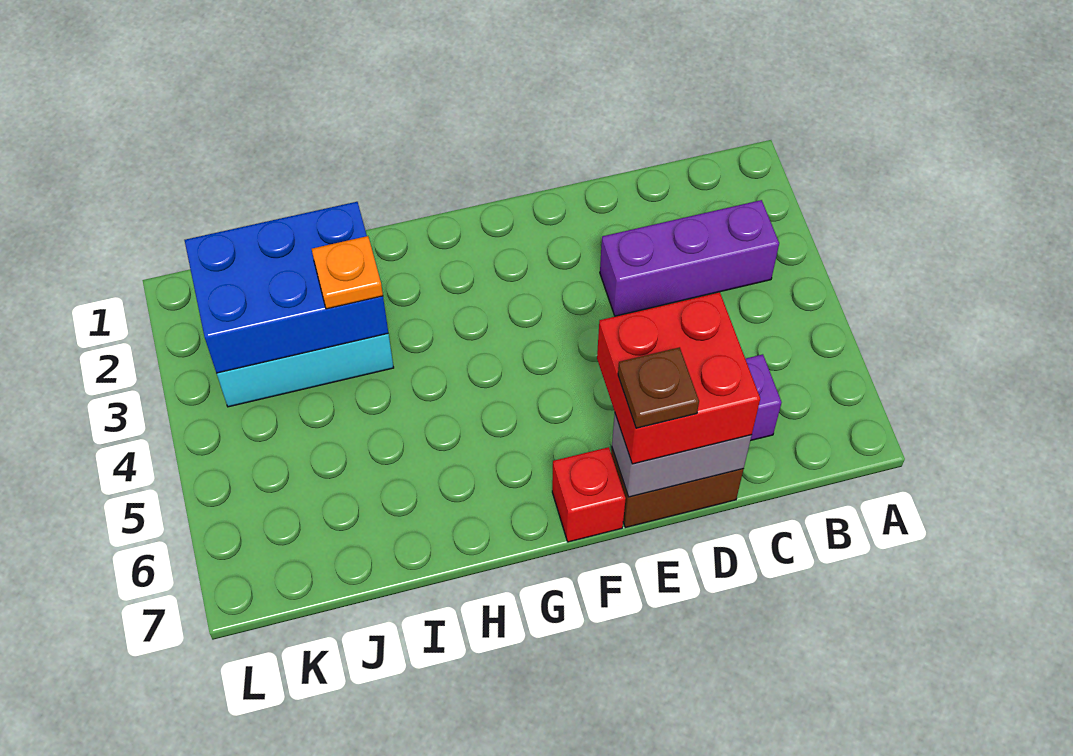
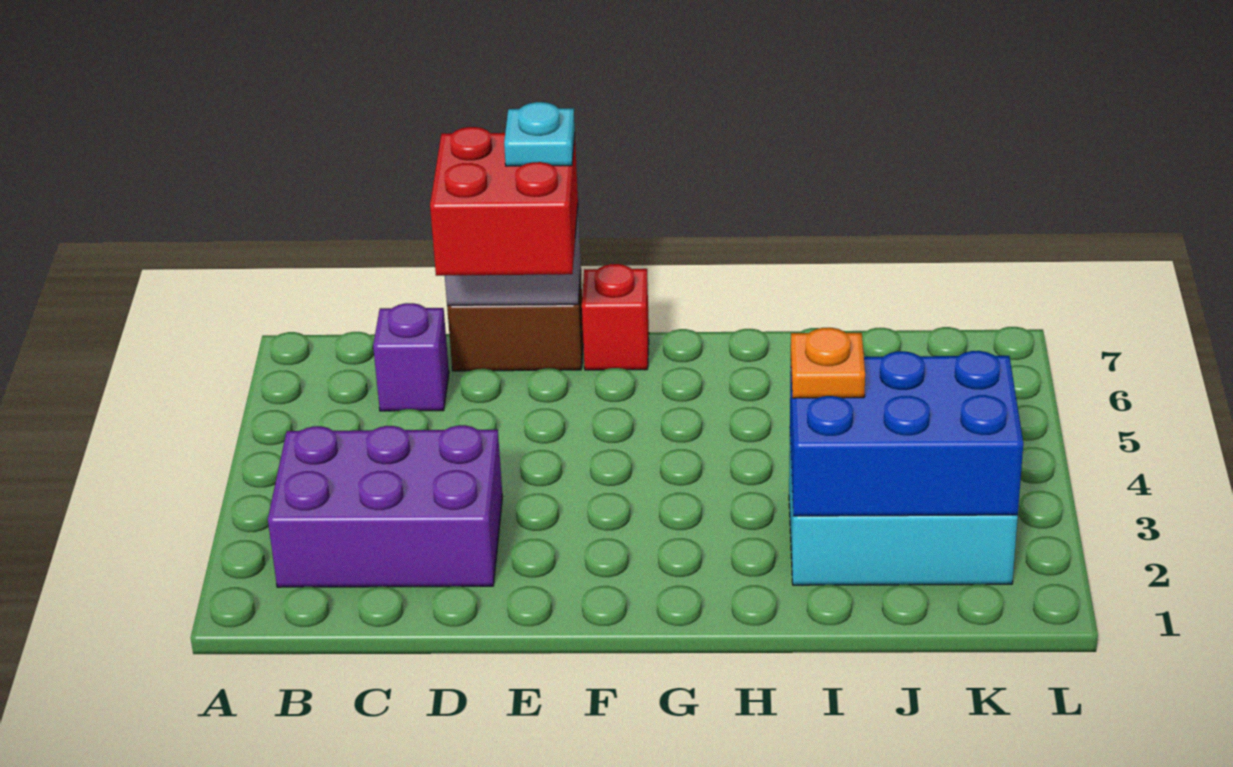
purple brick B3:D3 level 1 -> purple brick B2:D3 level 1
brown plate E7 level 4 -> cyan plate E7 level 4

